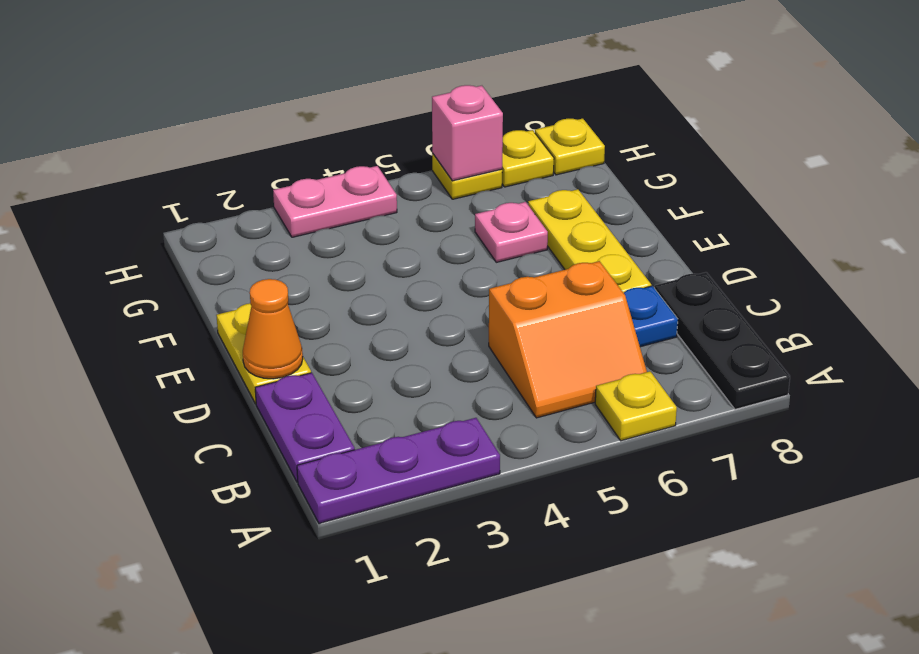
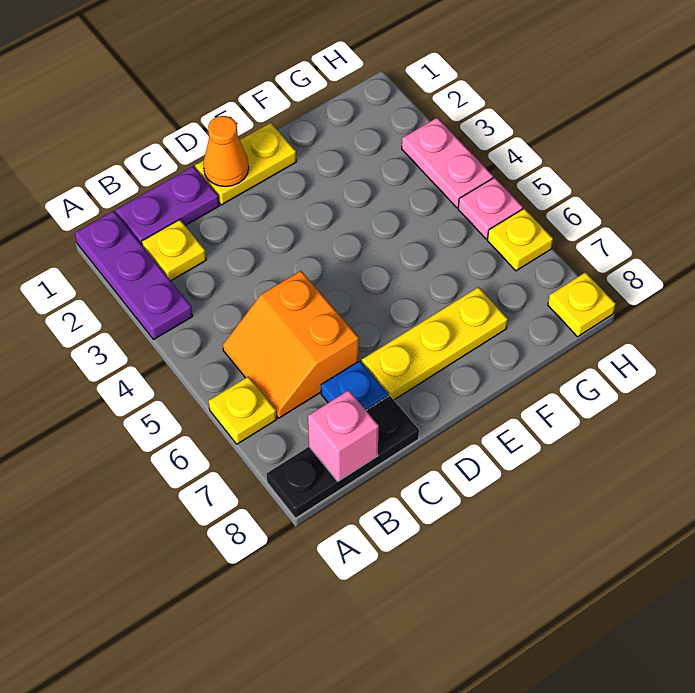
pink plate F6 level 1 -> pink plate H5 level 1
pink brick H6 level 2 -> pink brick B8 level 2
yellow plate H7 level 1 -> yellow plate B2 level 1

